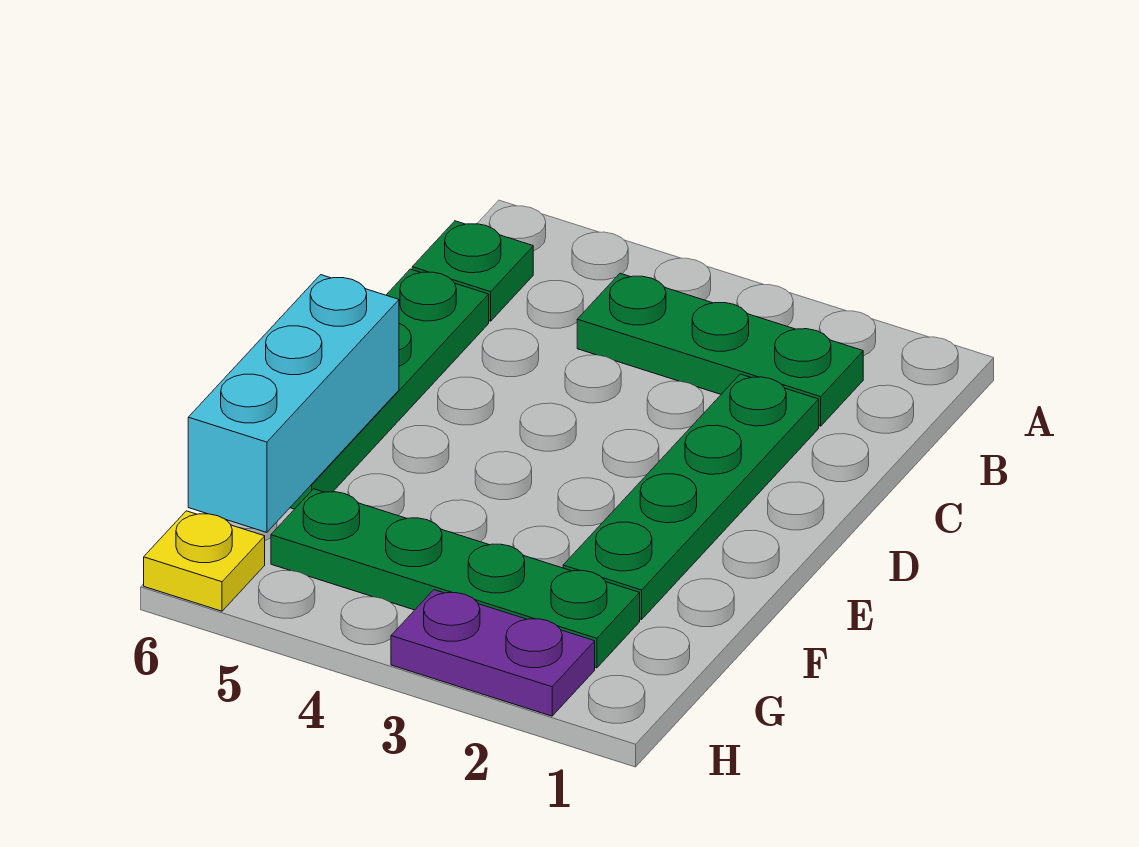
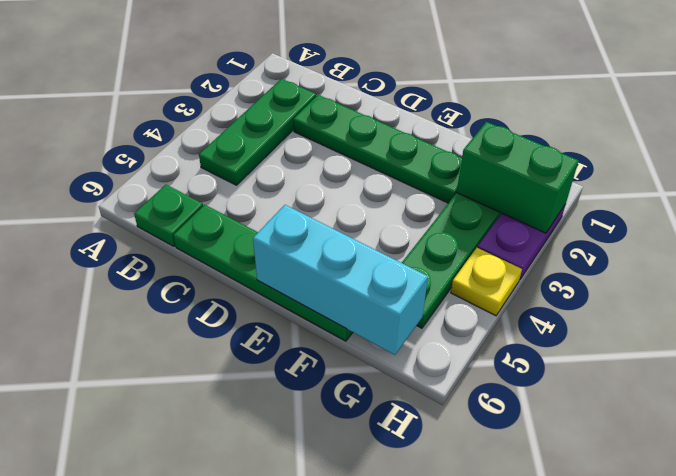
none -> green brick G2:H2 level 2
yellow plate H6 level 1 -> yellow plate H4 level 1

